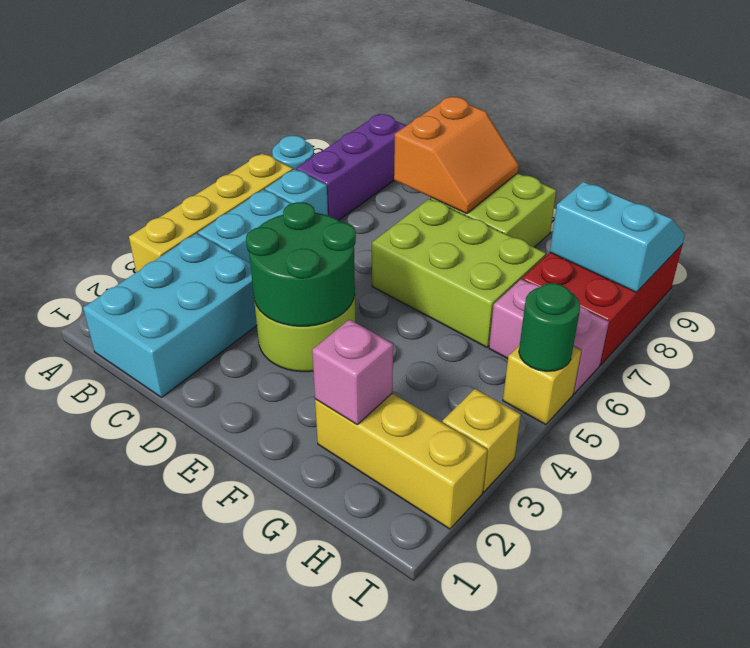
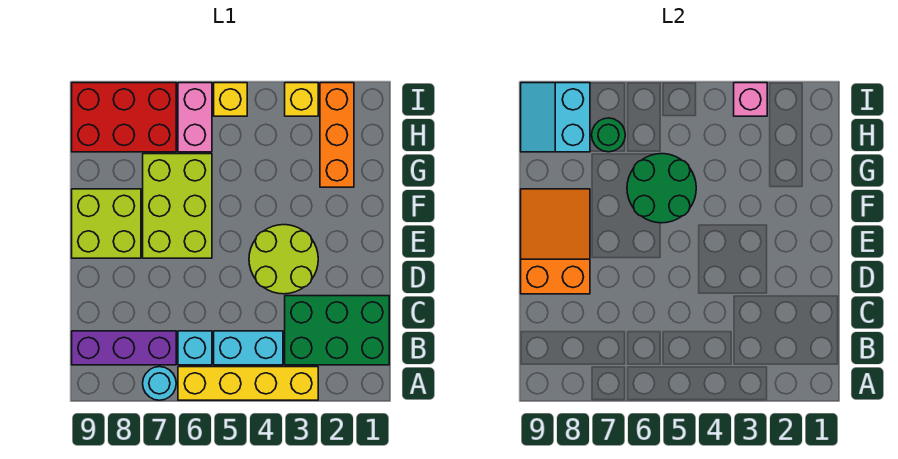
cyan brick B1:C3 level 1 -> green brick B1:C3 level 1
green round brick D3:E4 level 2 -> green round brick F5:G6 level 2
orange slope D8:E9 level 2 top D -> orange slope D8:F9 level 2 top D
yellow brick G2:I2 level 1 -> orange brick G2:I2 level 1
pink brick G2 level 2 -> pink brick I3 level 2
green round brick I5 level 2 -> green round brick H7 level 2

